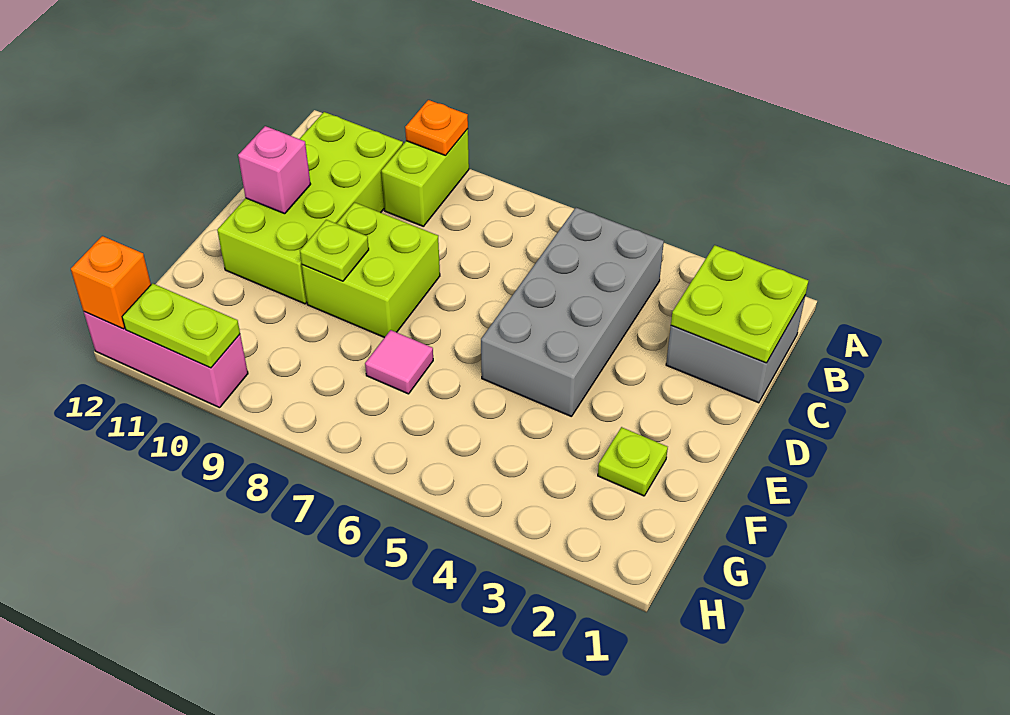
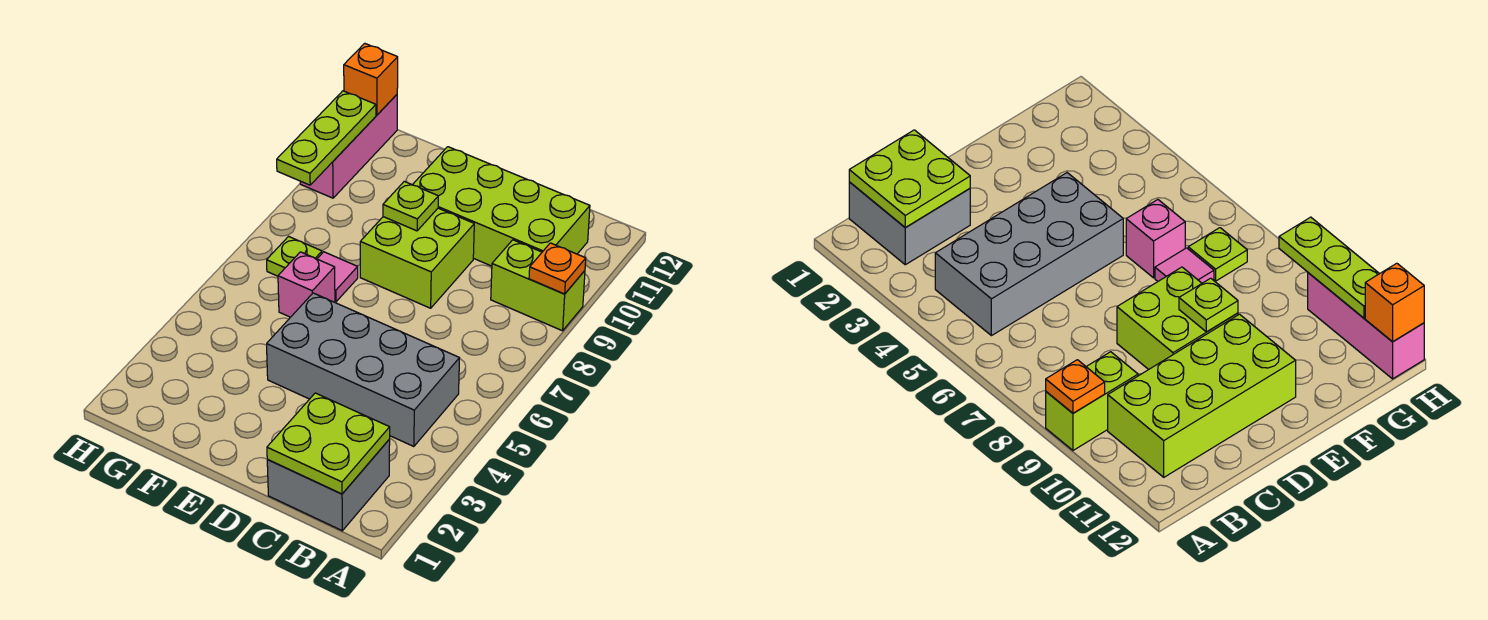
pink brick D11 level 2 -> pink brick F6 level 1
lime plate F2 level 1 -> lime plate G7 level 1
lime plate H10:H11 level 2 -> lime plate H9:H11 level 2

